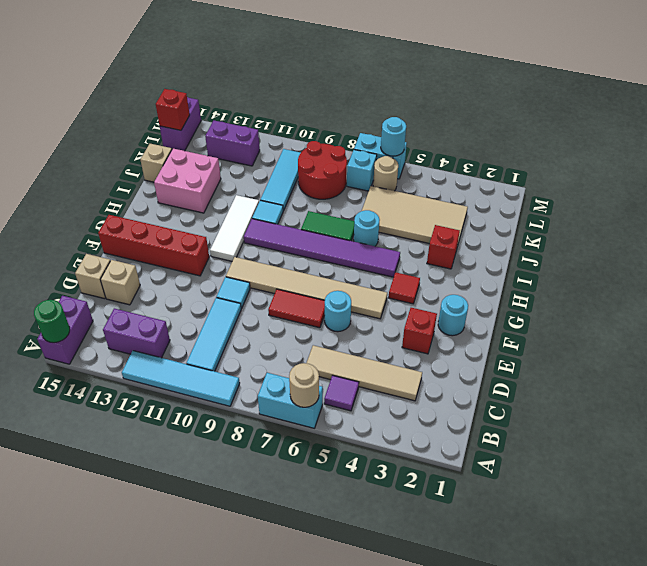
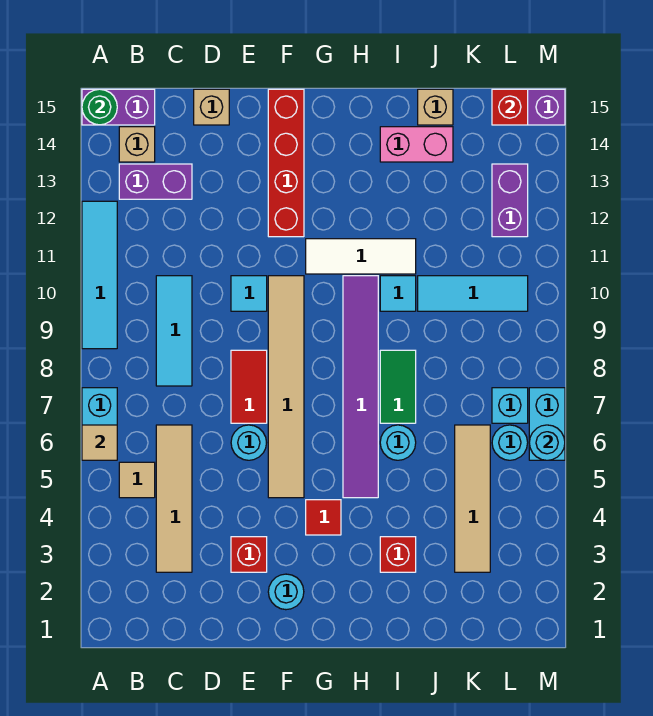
tan round brick A6 level 2 -> tan tile A6 level 2
purple tile B5 level 1 -> tan tile B5 level 1
cyan tile B10:D10 level 1 -> cyan tile C8:C10 level 1
purple brick B12:B13 level 1 -> purple brick B13:C13 level 1
tan brick D14 level 1 -> tan brick B14 level 1
pink brick I13:J14 level 1 -> pink brick I14:J14 level 1
tan tile J3:K6 level 1 -> tan tile K3:K6 level 1
red round brick K8:L9 level 1 -> none
tan round brick L6 level 1 -> cyan round brick L6 level 1

